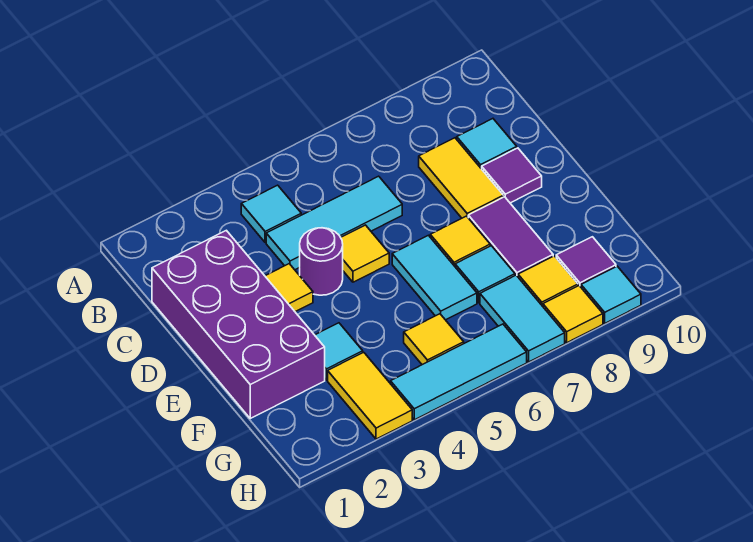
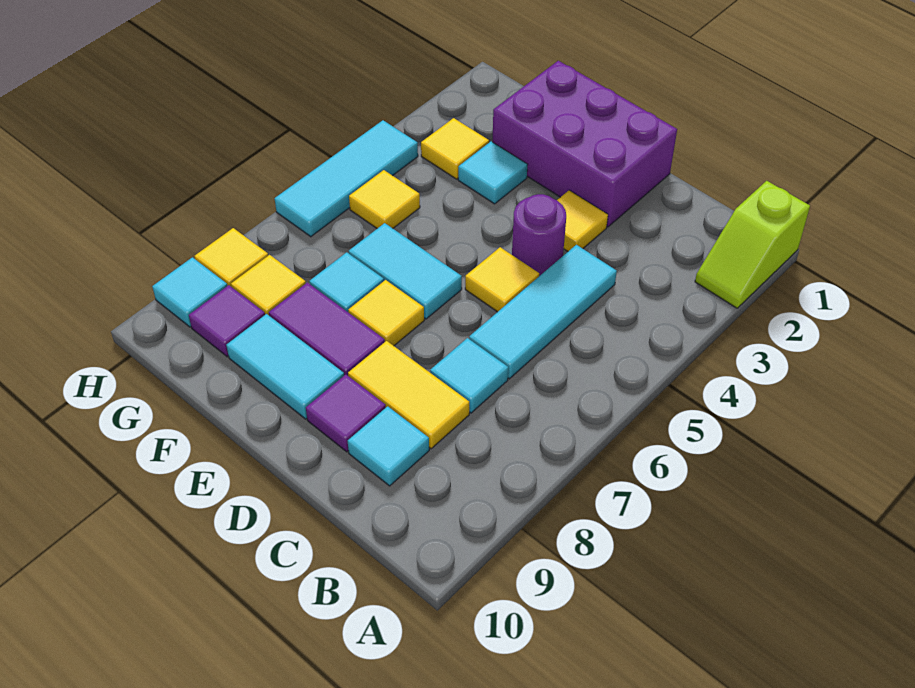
none -> lime slope A1:A2 level 1 top 1
cyan tile B4 level 1 -> cyan tile C7 level 1
purple brick C1:F2 level 1 -> purple brick D1:F2 level 1
yellow tile G3:H3 level 1 -> yellow tile G3 level 1
cyan tile G7:H7 level 1 -> cyan tile E9:F9 level 1

